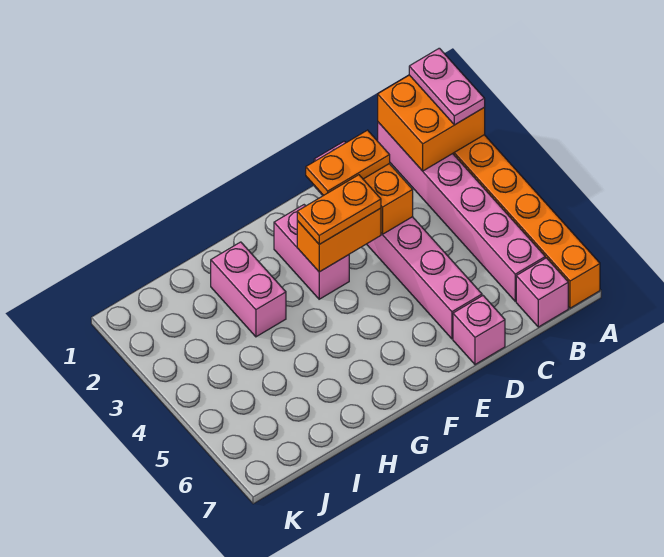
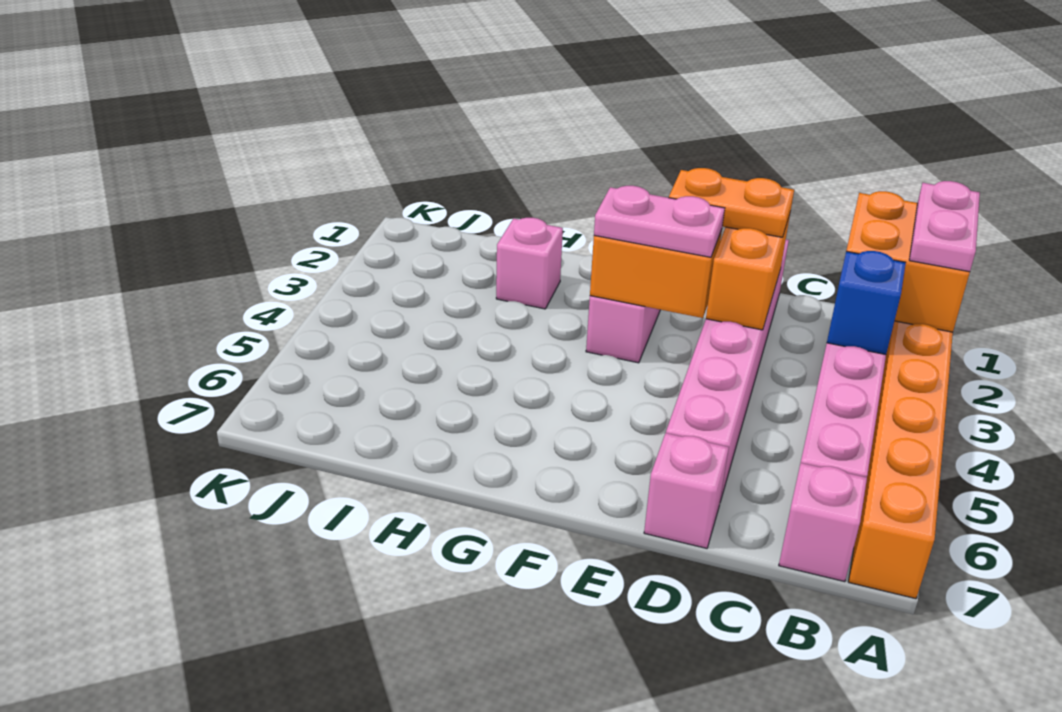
none -> blue brick B3 level 2
orange plate E3:F3 level 3 -> pink plate E3:F3 level 3
pink brick H2:H3 level 1 -> pink brick H2 level 1

